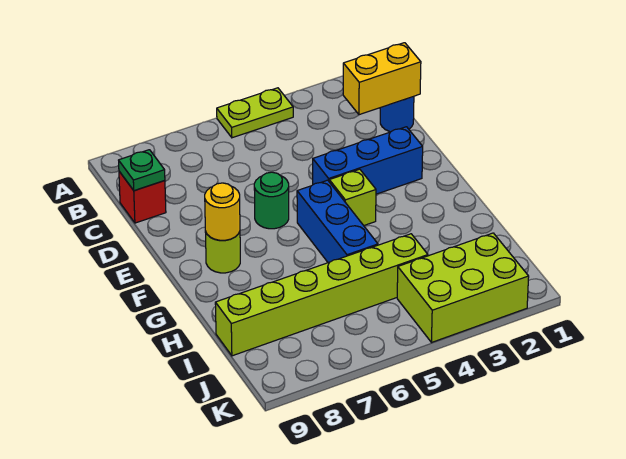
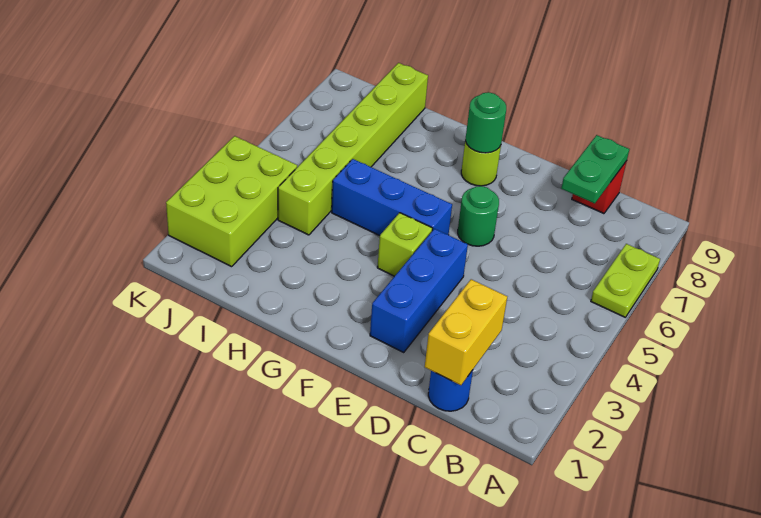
lime plate A4:A5 level 1 -> lime plate A6:A7 level 1
green plate C9 level 2 -> green plate C8:C9 level 2
yellow round brick F8 level 2 -> green round brick F8 level 2

